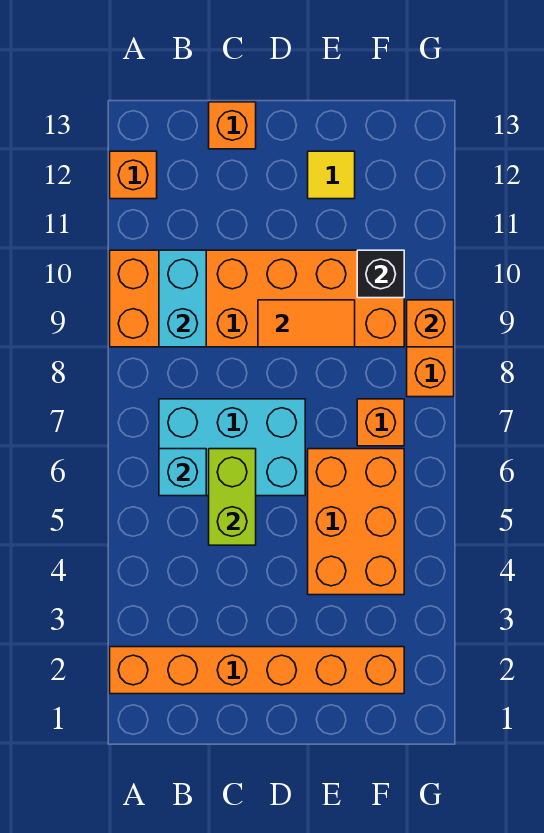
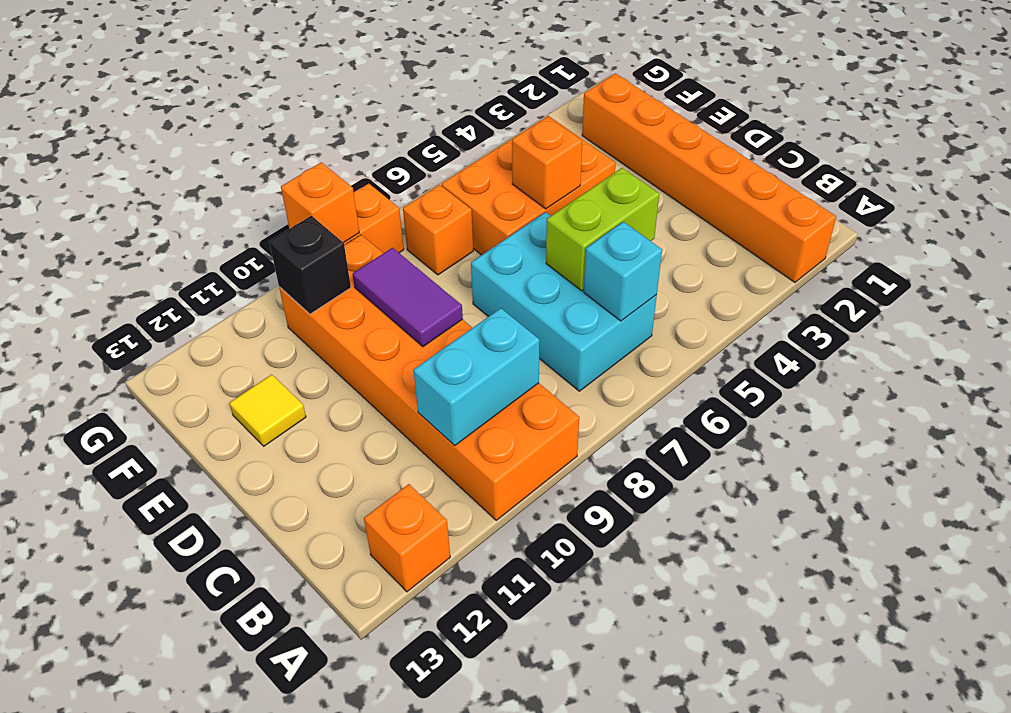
orange brick C13 level 1 -> orange brick E5 level 2
orange tile D9:E9 level 2 -> purple tile D9:E9 level 2

